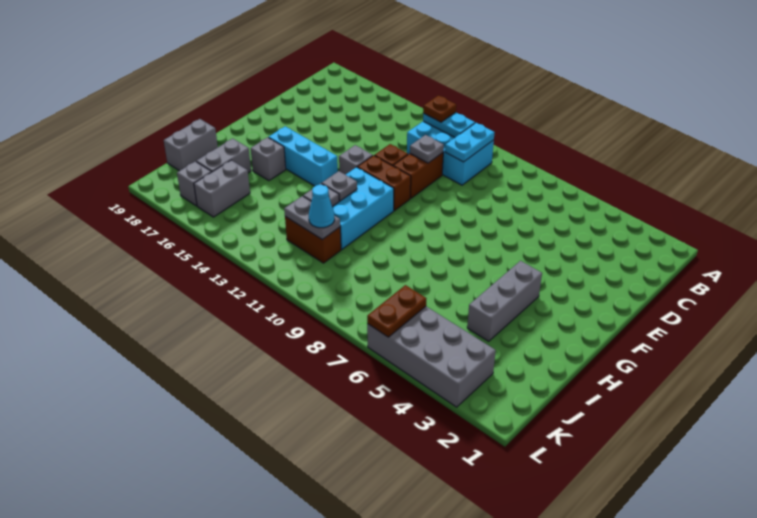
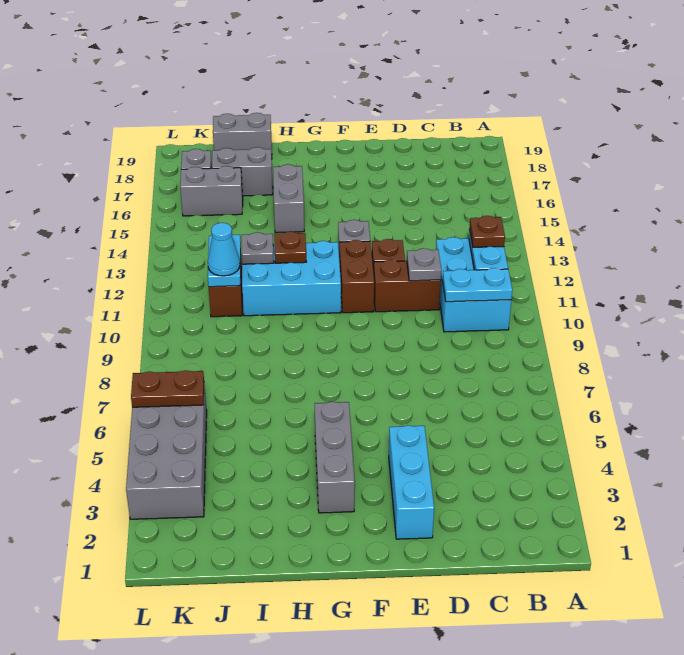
grey brick G4:I4 level 1 -> grey brick G3:G5 level 1
cyan brick G14:G16 level 1 -> cyan brick E2:E4 level 1
grey plate H12 level 2 -> brown plate H12 level 2
grey brick H16 level 1 -> grey brick H15:H16 level 1
grey plate J11:J12 level 2 -> cyan plate J11:J12 level 2

